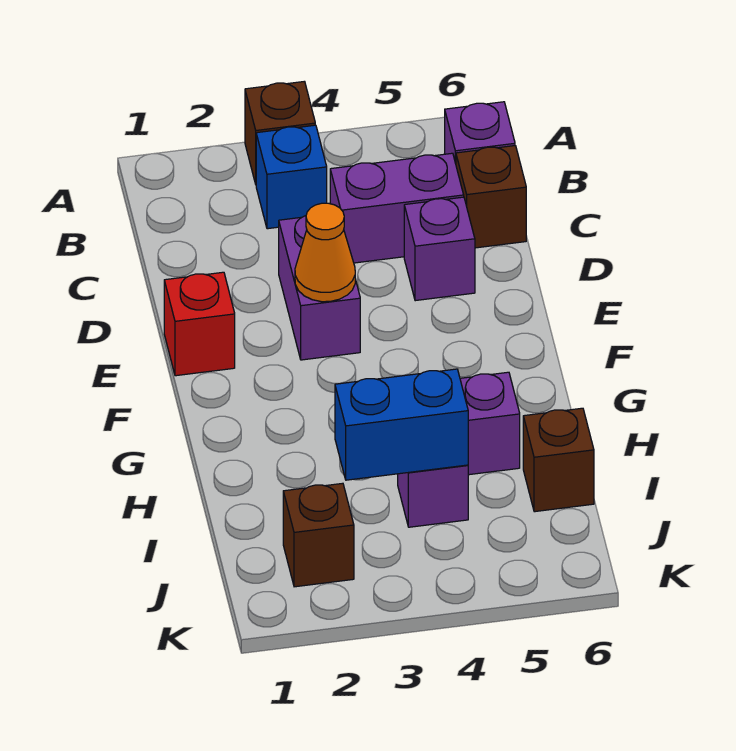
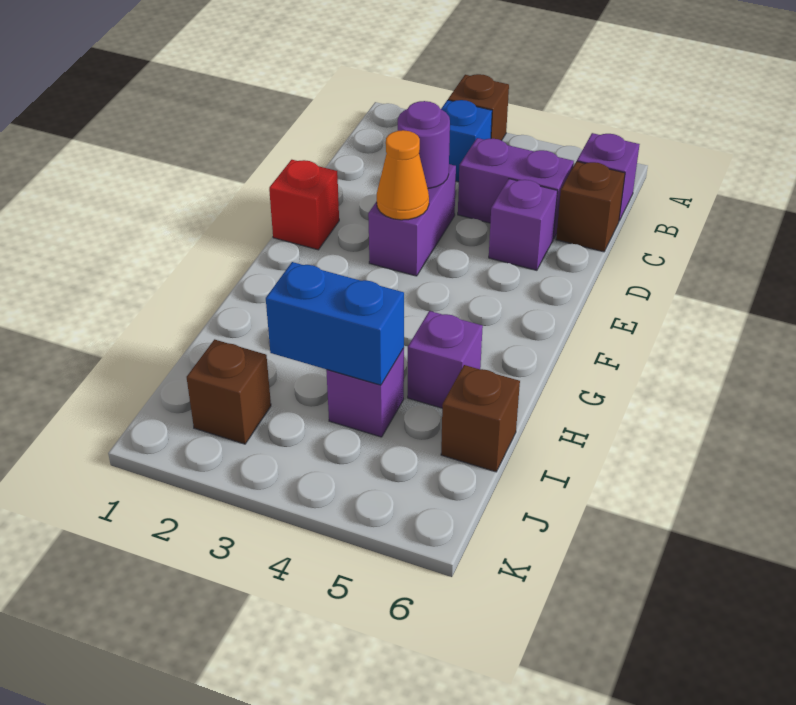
none -> purple round brick D3 level 2

